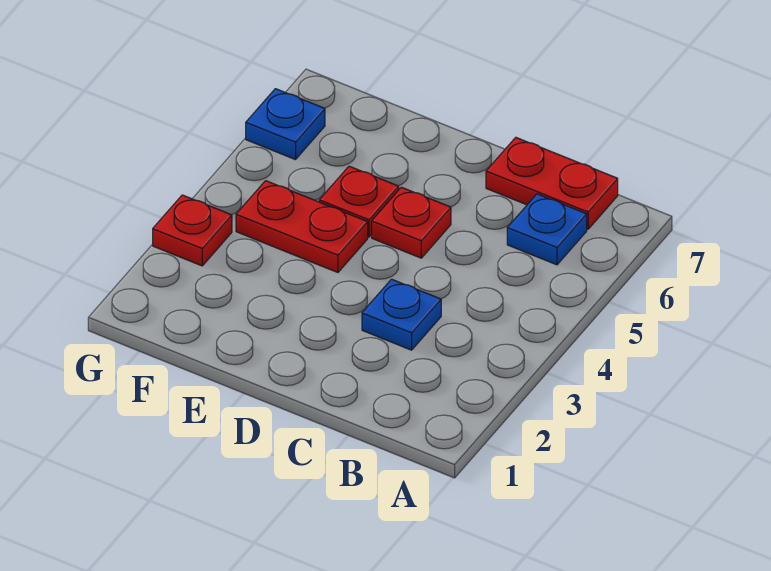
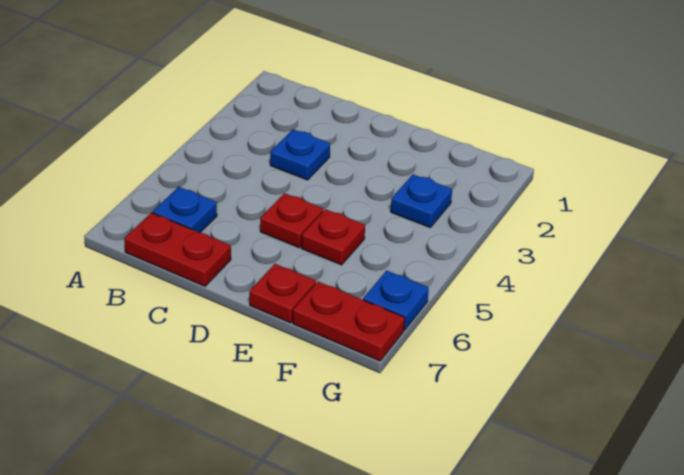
red plate E4:F4 level 1 -> red plate F7:G7 level 1
none -> blue plate F3 level 1
red plate G3 level 1 -> red plate E7 level 1

